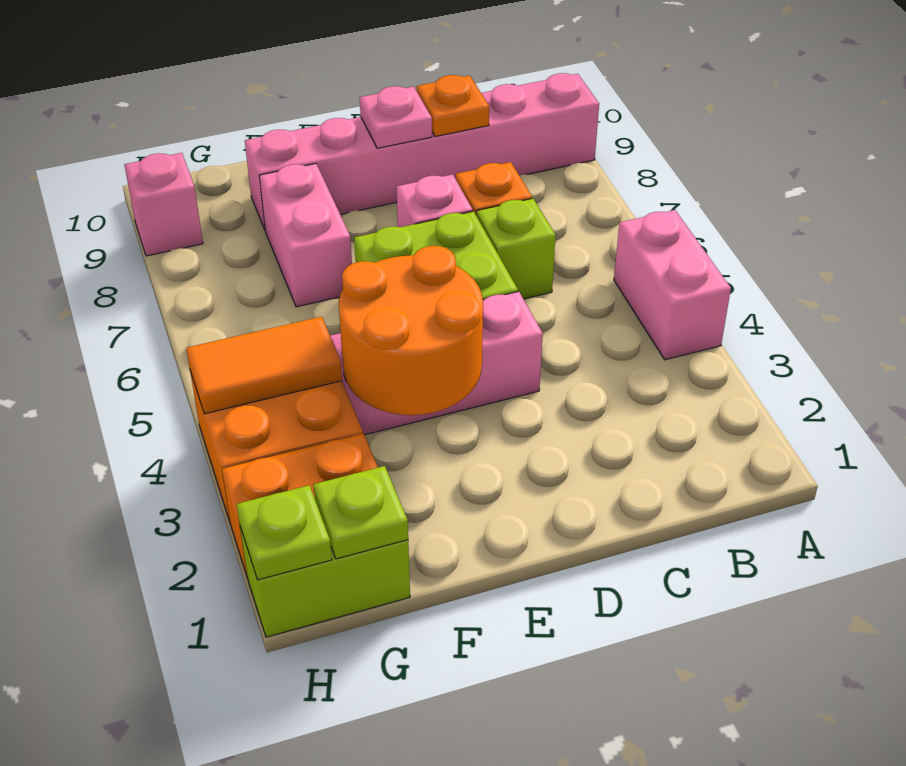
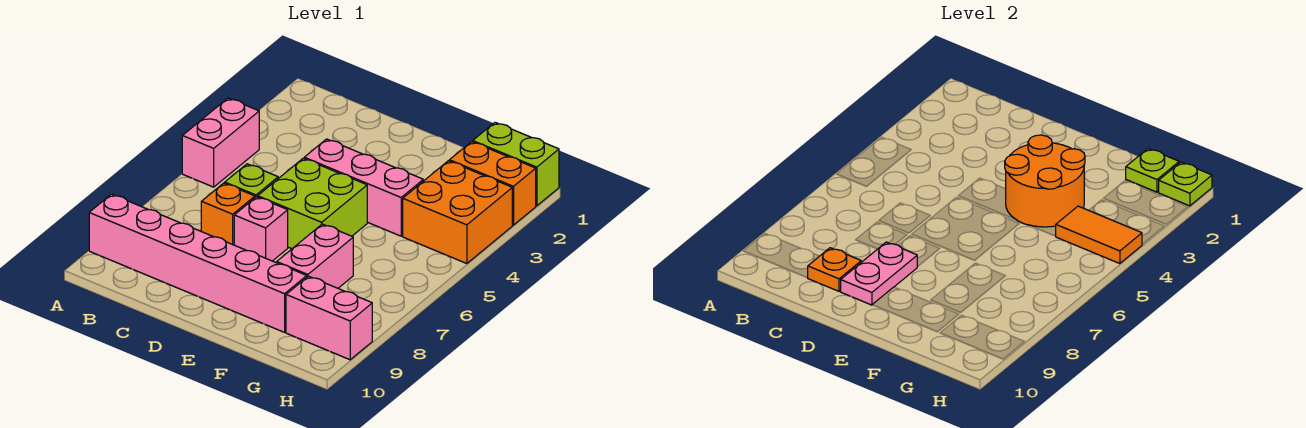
pink plate D9 level 2 -> pink plate D8:D9 level 2
pink brick H9 level 1 -> pink brick G9:H9 level 1

